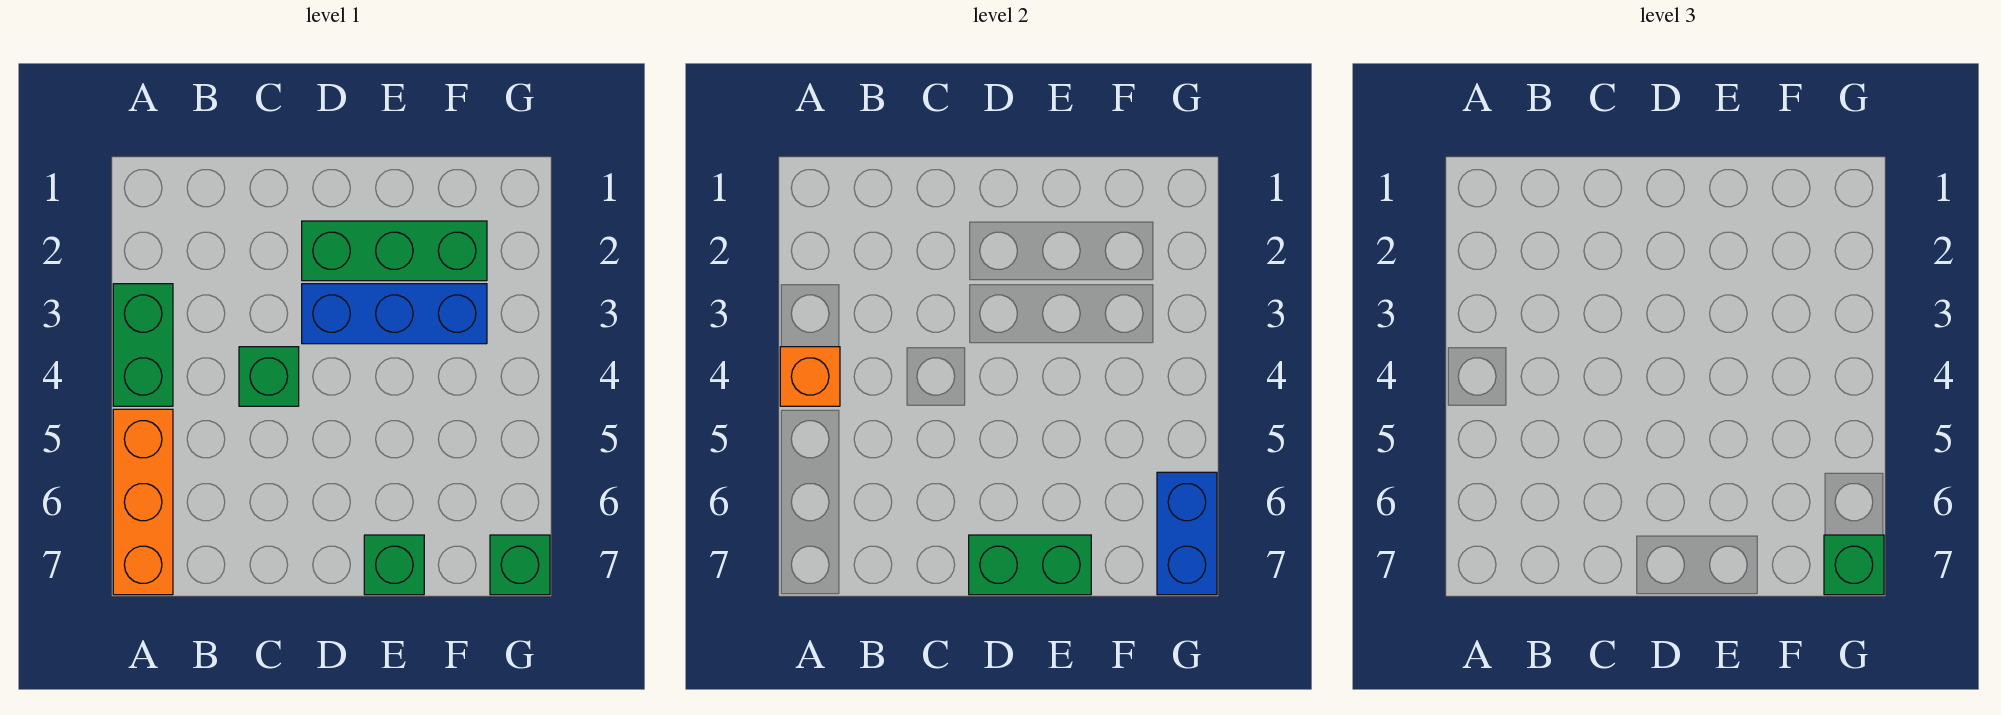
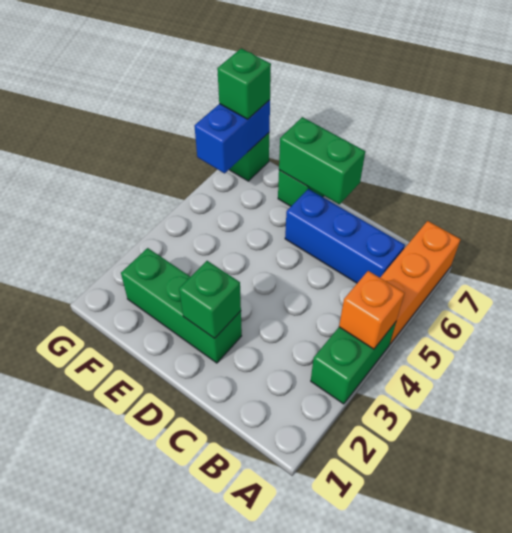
green brick C4 level 1 -> green brick D2 level 2
blue brick D3:F3 level 1 -> blue brick B6:D6 level 1

